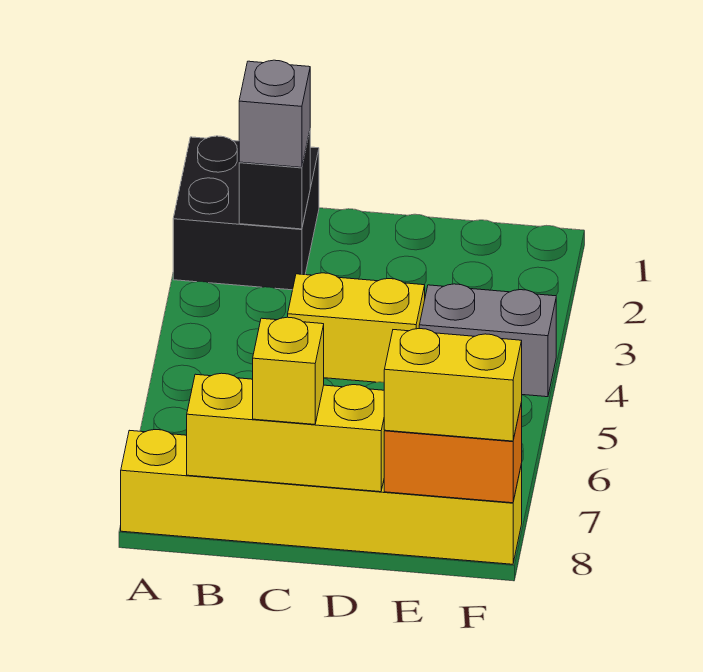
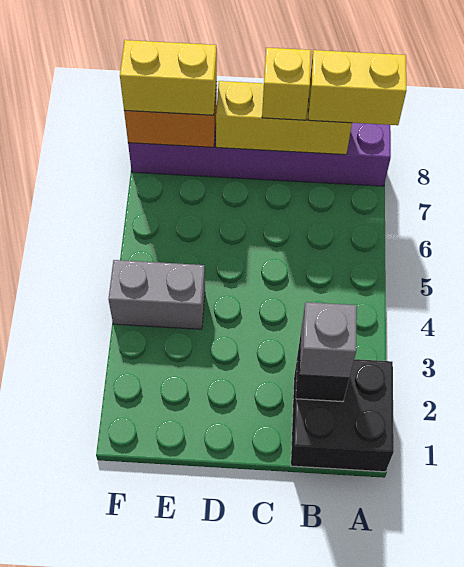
yellow brick A8:F8 level 1 -> purple brick A8:F8 level 1
yellow brick C4:D4 level 1 -> yellow brick A8:B8 level 3

